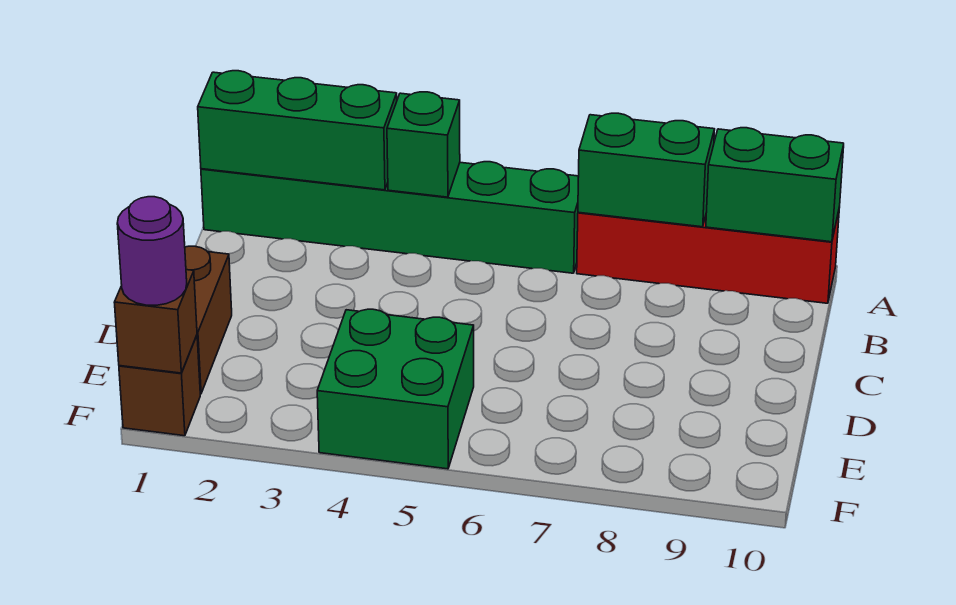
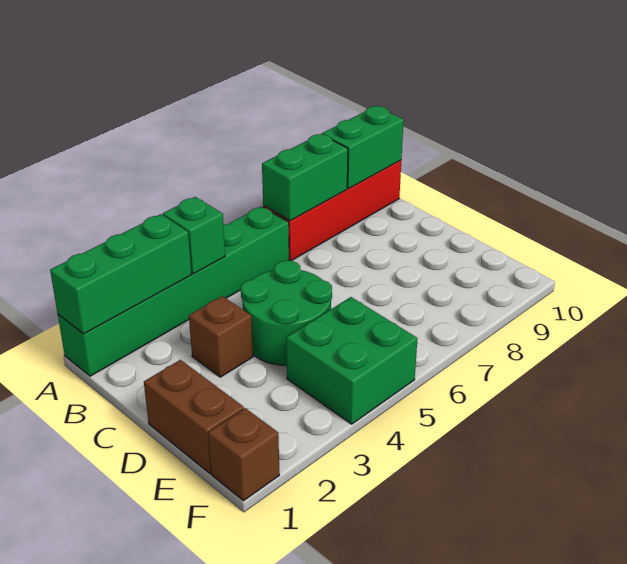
none -> green round brick C4:D5 level 1
brown brick F1 level 2 -> brown brick C3 level 1
purple round brick F1 level 3 -> none

